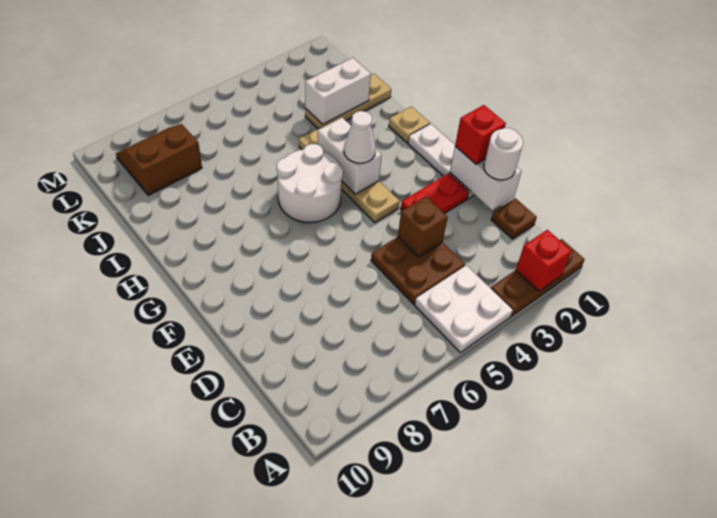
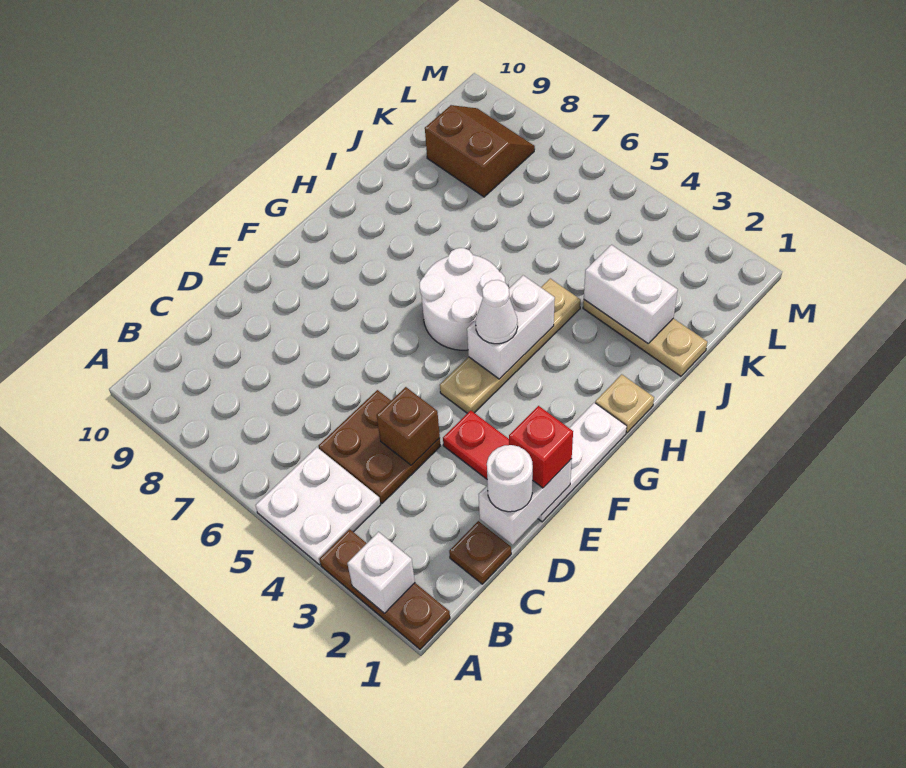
red brick A2 level 2 -> white brick A2 level 2

